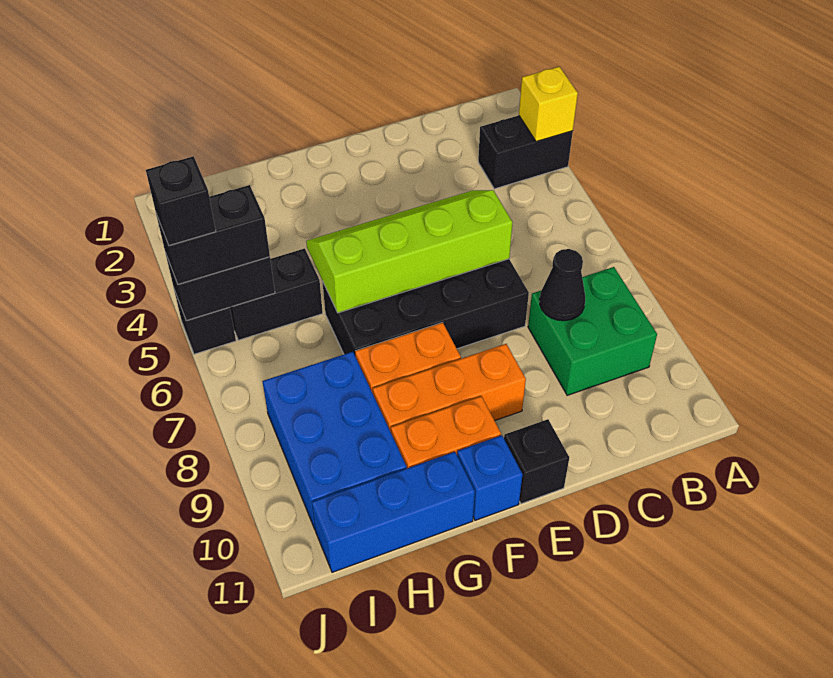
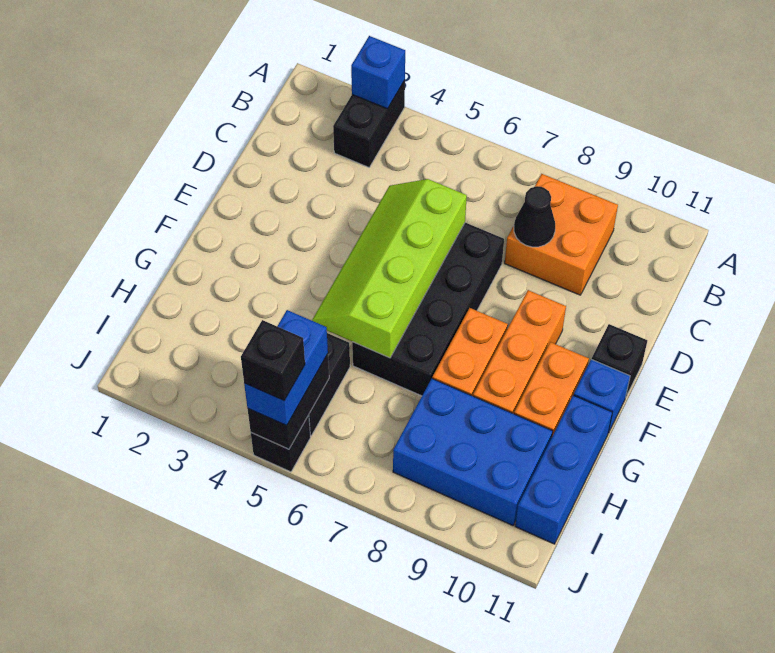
yellow brick A3 level 2 -> blue brick A3 level 2
green brick B8:C9 level 1 -> orange brick B8:C9 level 1
black brick I5:J5 level 3 -> blue brick I5:J5 level 3

